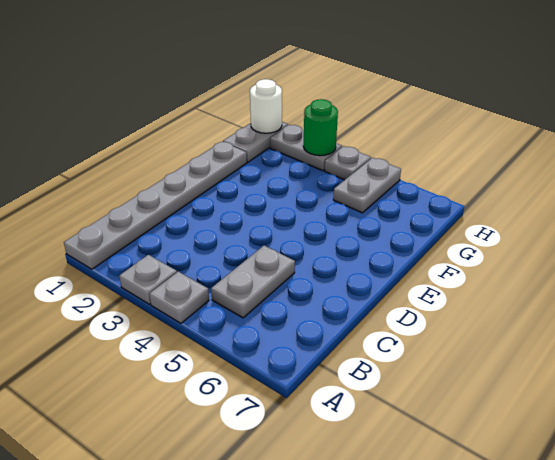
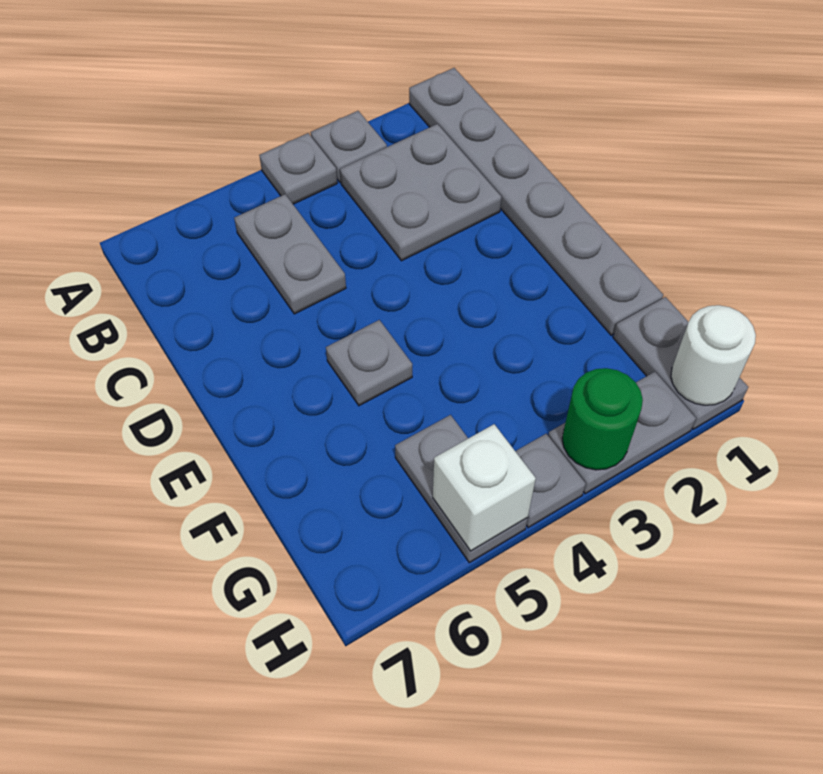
none -> grey plate B2:C3 level 1
none -> grey plate E5 level 1
none -> white brick H5 level 2

